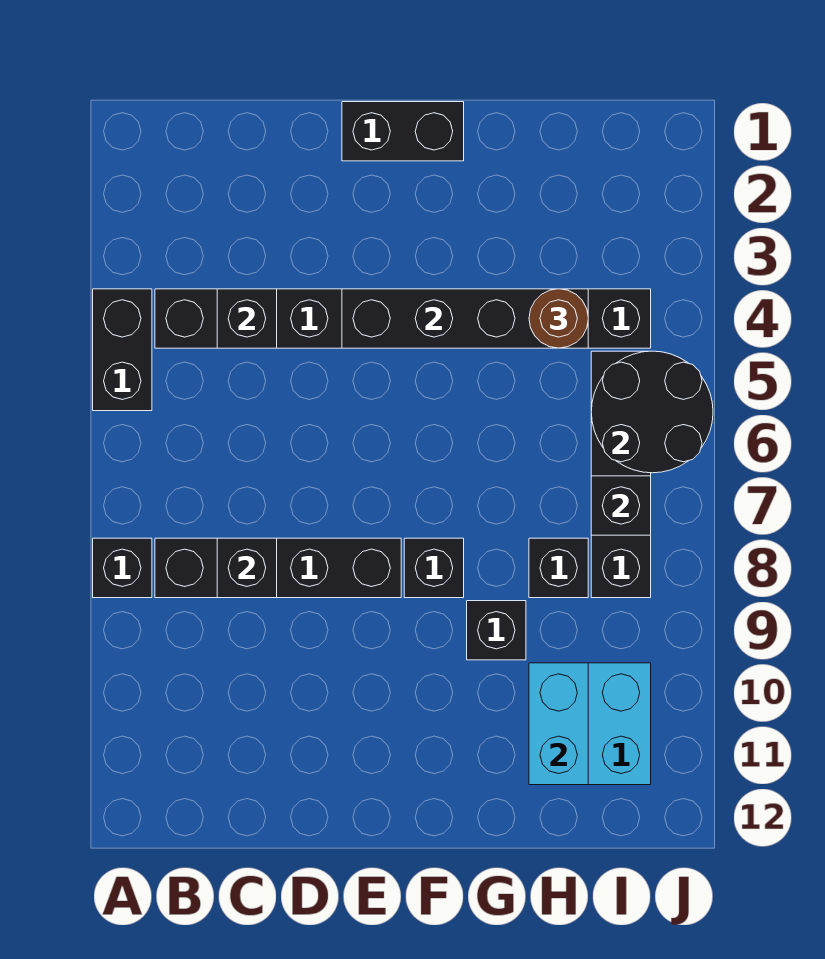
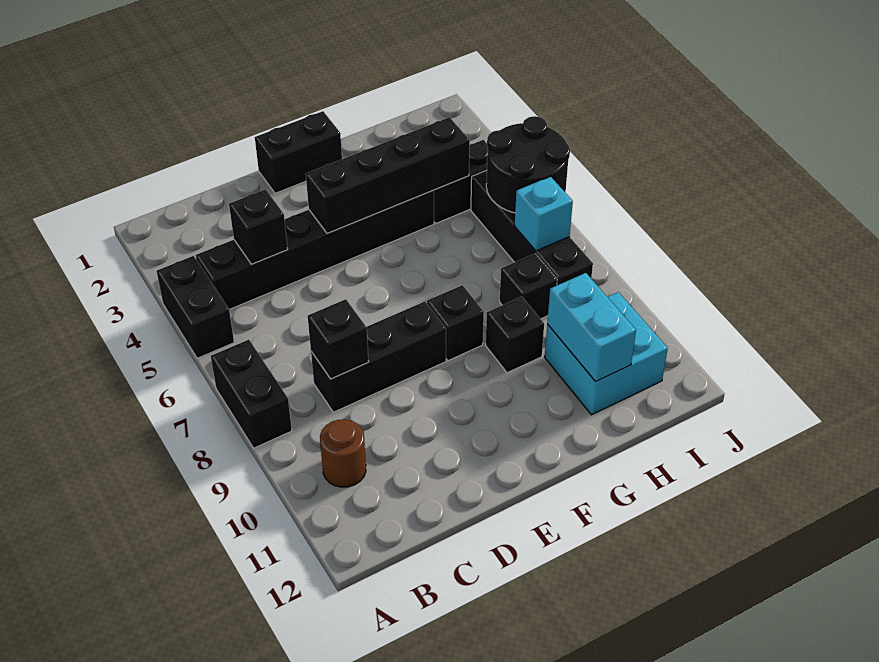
black brick A8 level 1 -> black brick A7:A8 level 1
black brick B8:E8 level 1 -> black brick C8:E8 level 1
brown round brick H4 level 3 -> brown round brick B10 level 1
black brick I7 level 2 -> cyan brick I7 level 2

